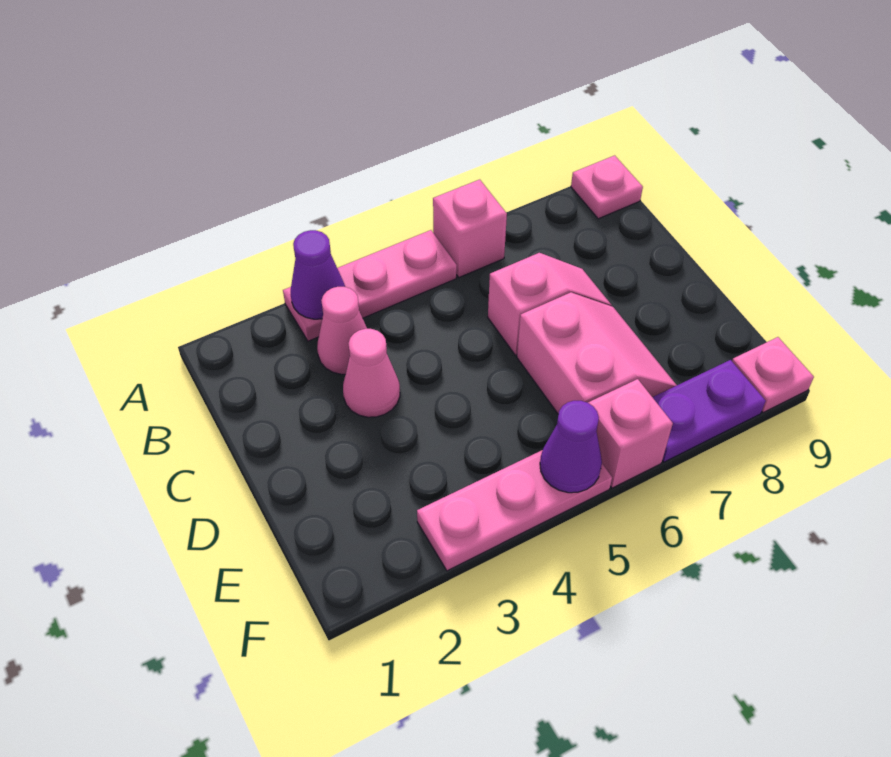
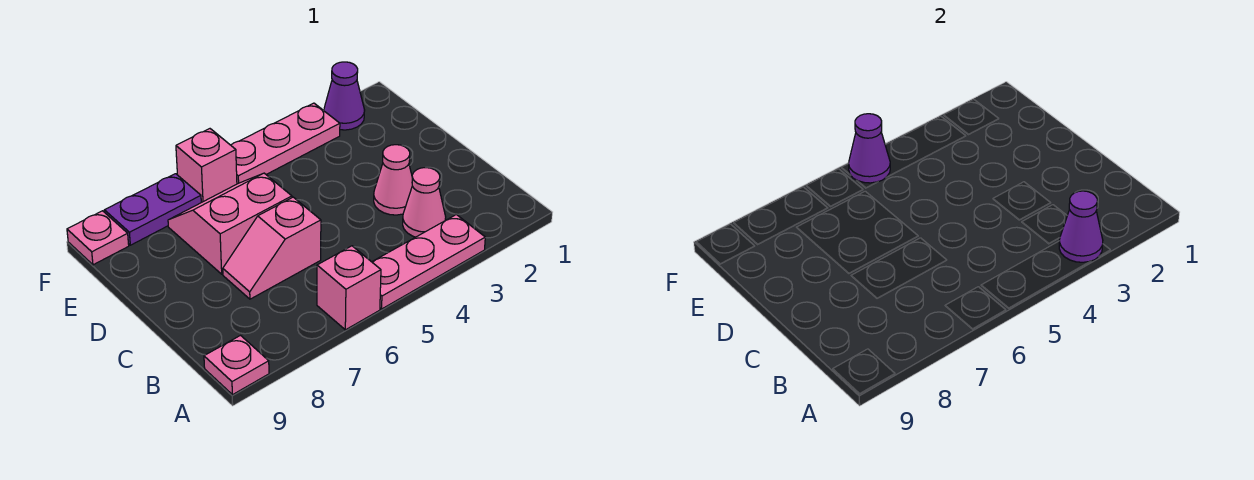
pink slope D6:E7 level 1 top 6 -> pink slope D6:E7 level 1 top D
none -> purple cone F2 level 1

